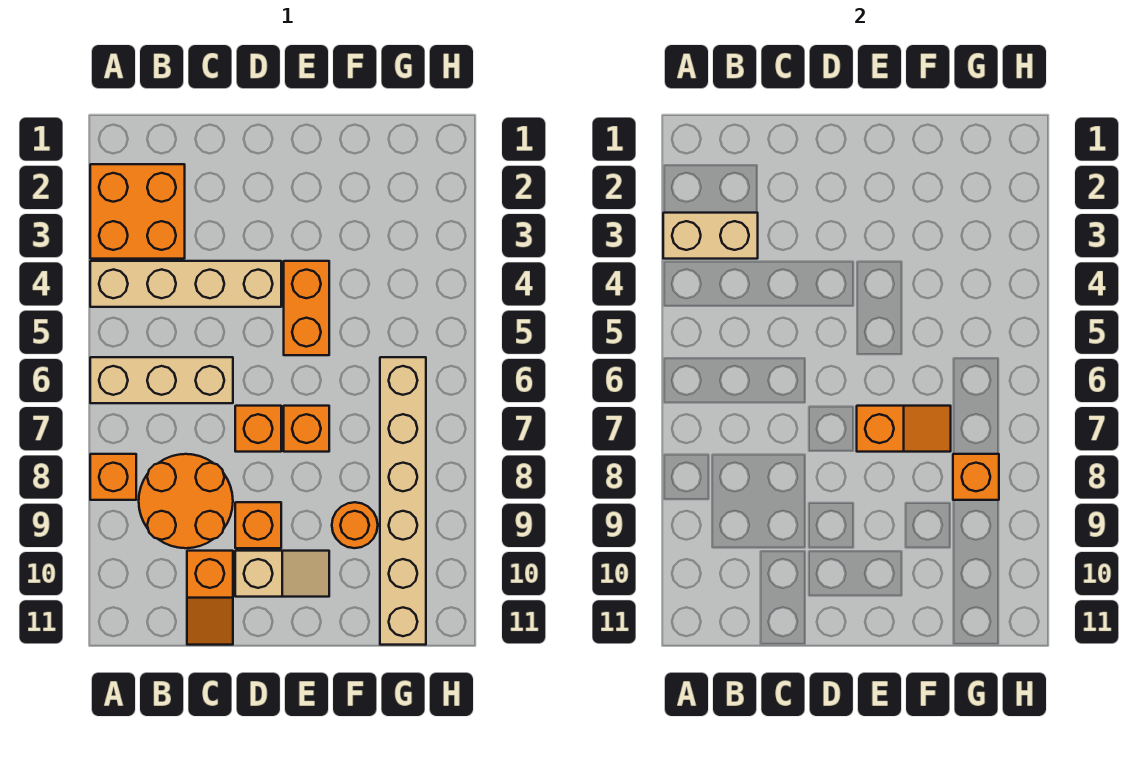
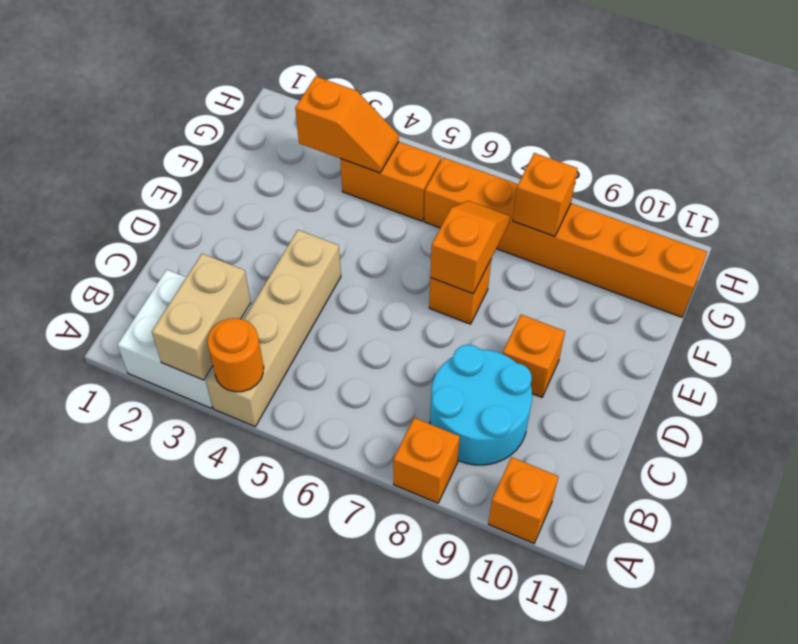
orange brick A2:B3 level 1 -> white brick A2:B3 level 1
tan brick A6:C6 level 1 -> none
orange round brick B8:C9 level 1 -> cyan round brick B8:C9 level 1
orange slope C10:C11 level 1 top 10 -> orange slope G3:G4 level 2 top 3
orange brick D7 level 1 -> orange brick A10 level 1
tan slope D10:E10 level 1 top D -> none
orange brick E4:E5 level 1 -> orange brick G4:G5 level 1
orange round brick F9 level 1 -> orange round brick A4 level 2
tan brick G6:G11 level 1 -> orange brick G6:G11 level 1

